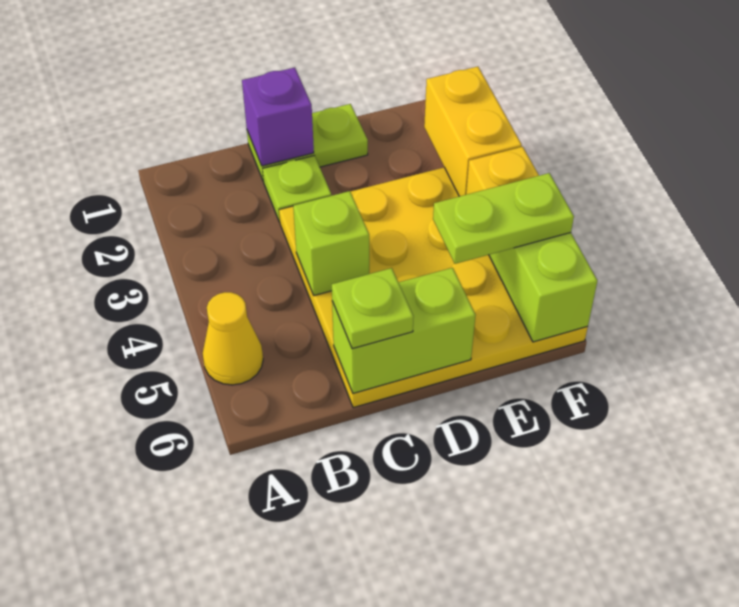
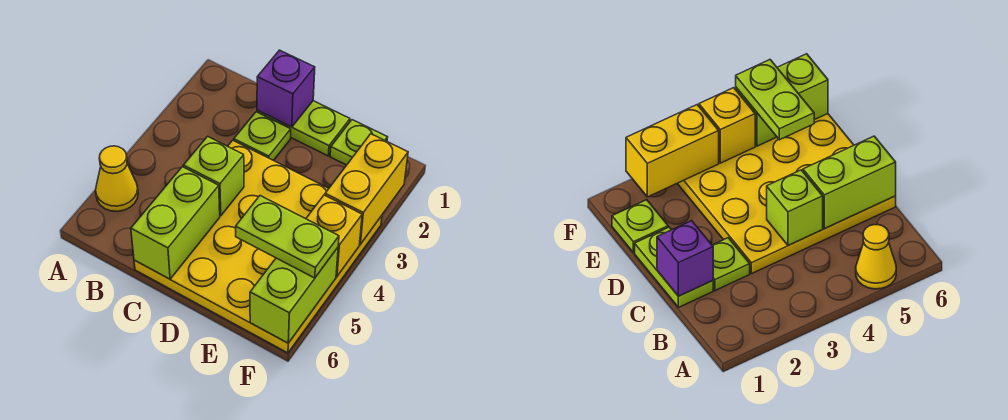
lime brick C6:D6 level 2 -> lime brick C5:C6 level 2
lime plate C6 level 3 -> lime plate E1 level 1

